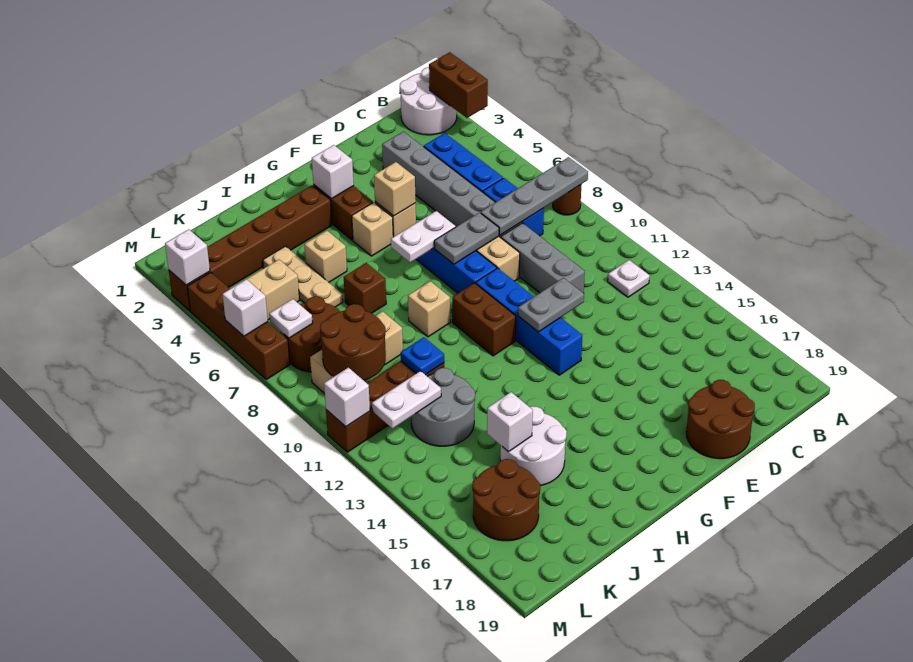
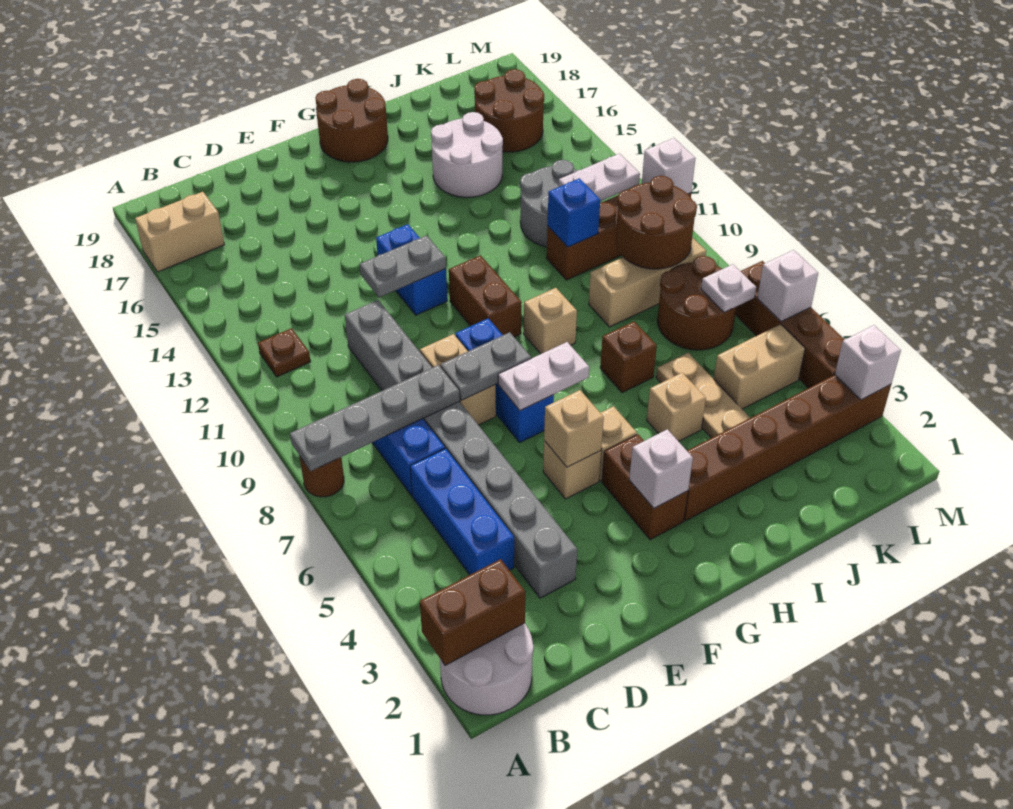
brown brick A2:A3 level 2 -> brown brick A2:B2 level 2
none -> tan brick A17:B17 level 1
white plate B12 level 1 -> brown plate B12 level 1
brown round brick D18:E19 level 1 -> brown round brick G18:H19 level 1
blue brick F10:F13 level 1 -> blue brick F12:F13 level 1
blue plate J11 level 2 -> blue brick J11 level 2
white brick J15 level 2 -> none

